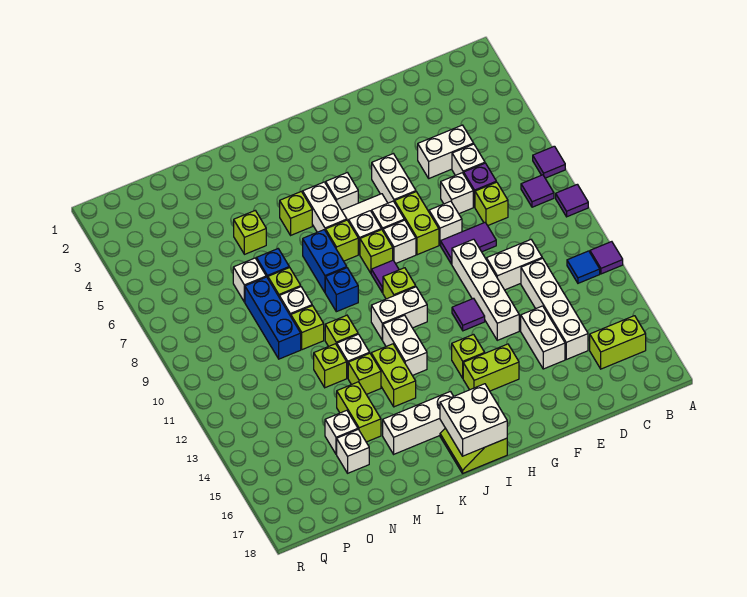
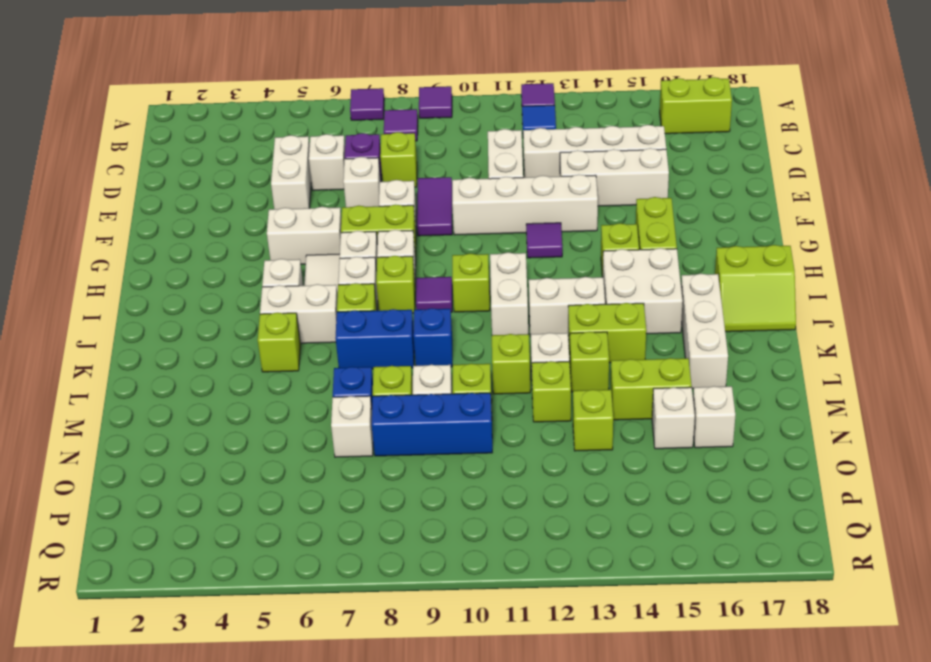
lime brick B16:C16 level 1 -> lime brick B16:B17 level 1
white brick E14:E15 level 1 -> white brick E13:E15 level 1
white brick I17:J18 level 2 -> white brick I14:J15 level 1
lime brick M5 level 1 -> lime brick N13 level 1

